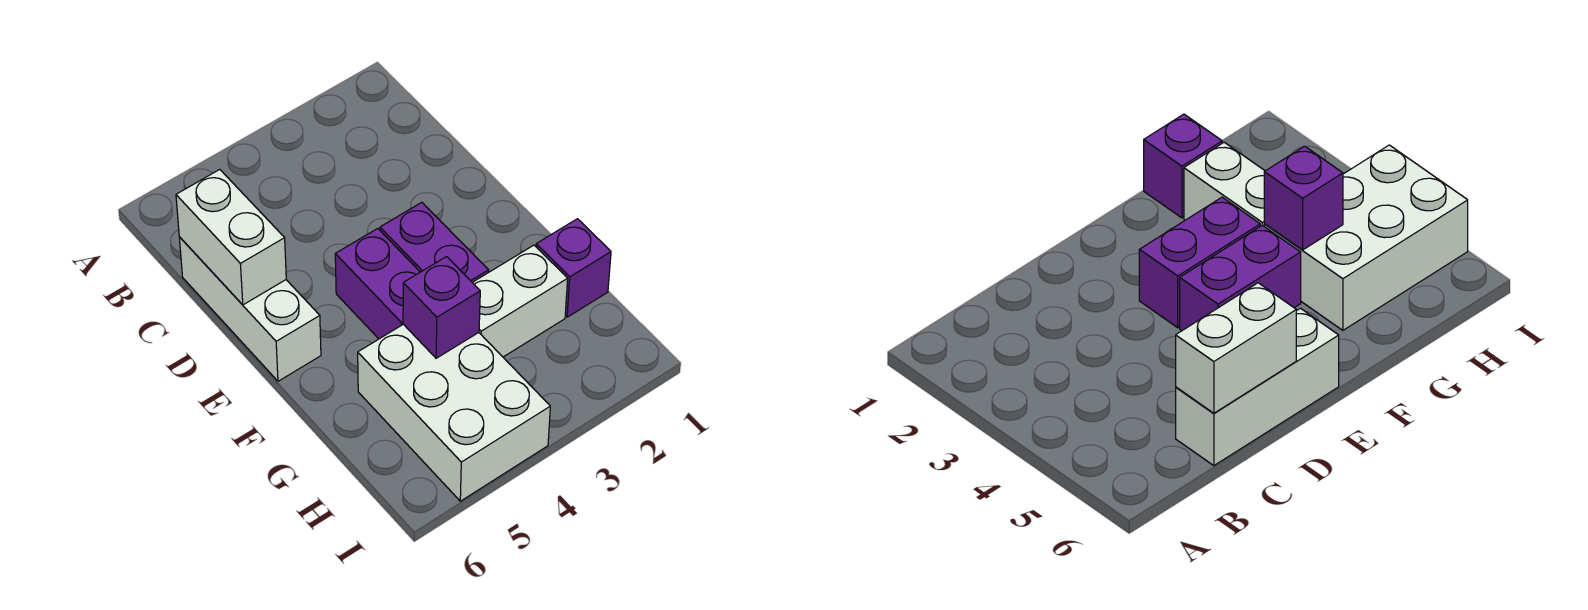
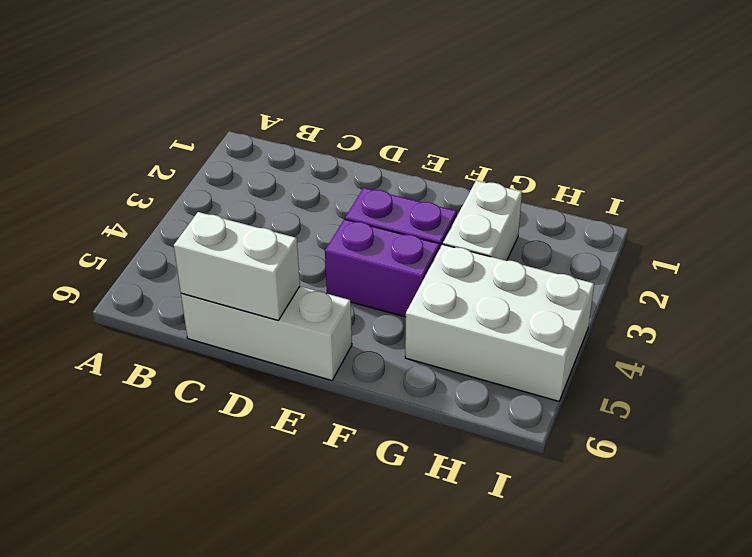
purple brick G1 level 1 -> none
purple brick G4 level 2 -> none

